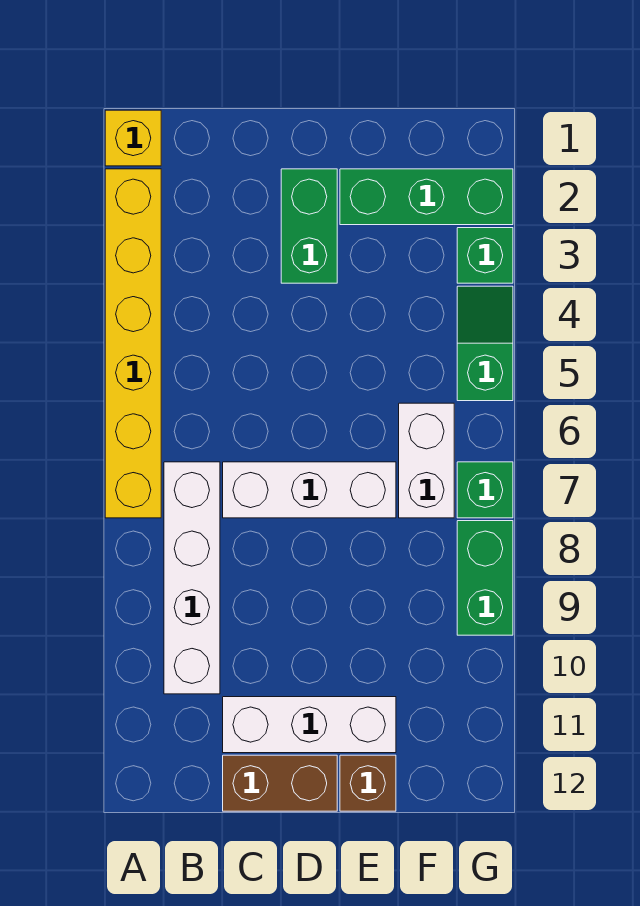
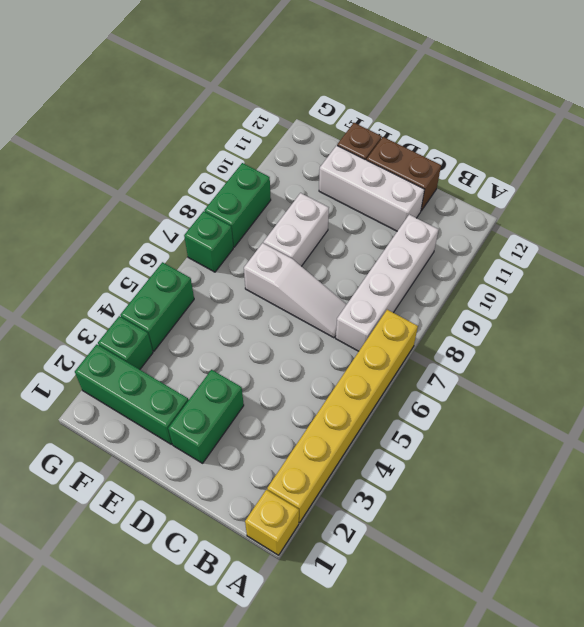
white brick C7:E7 level 1 -> white slope C7:E7 level 1 top E
white brick F6:F7 level 1 -> white brick E8:E9 level 1
green slope G4:G5 level 1 top 5 -> green brick G4:G5 level 1

